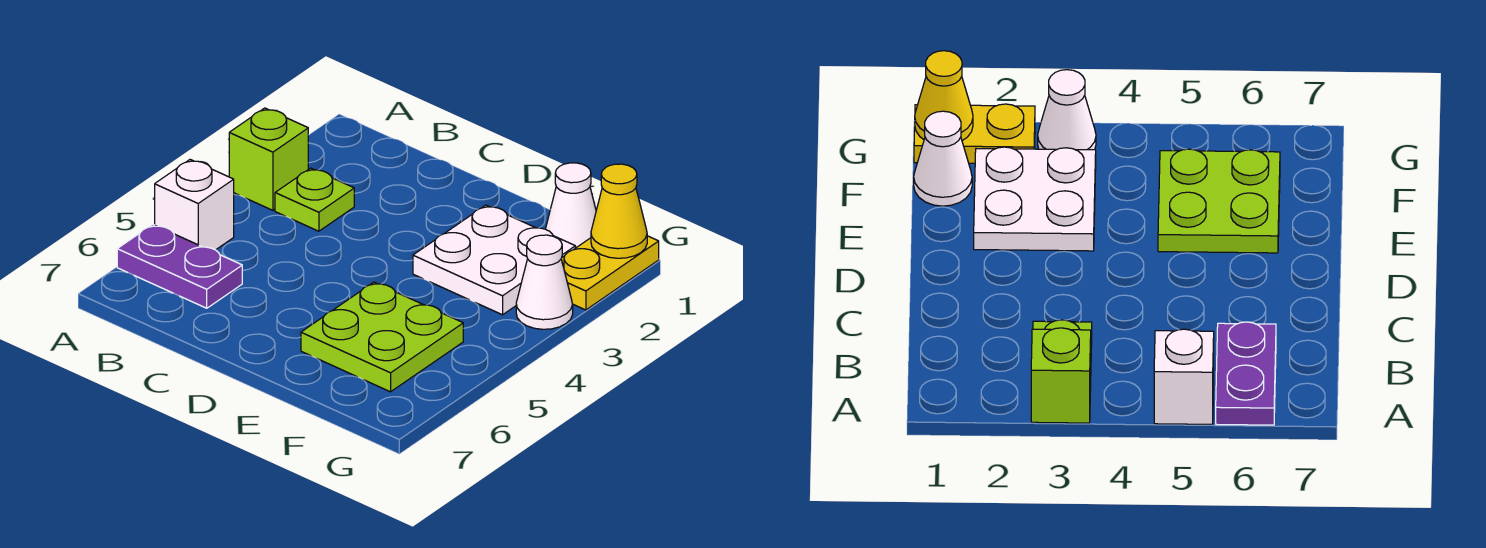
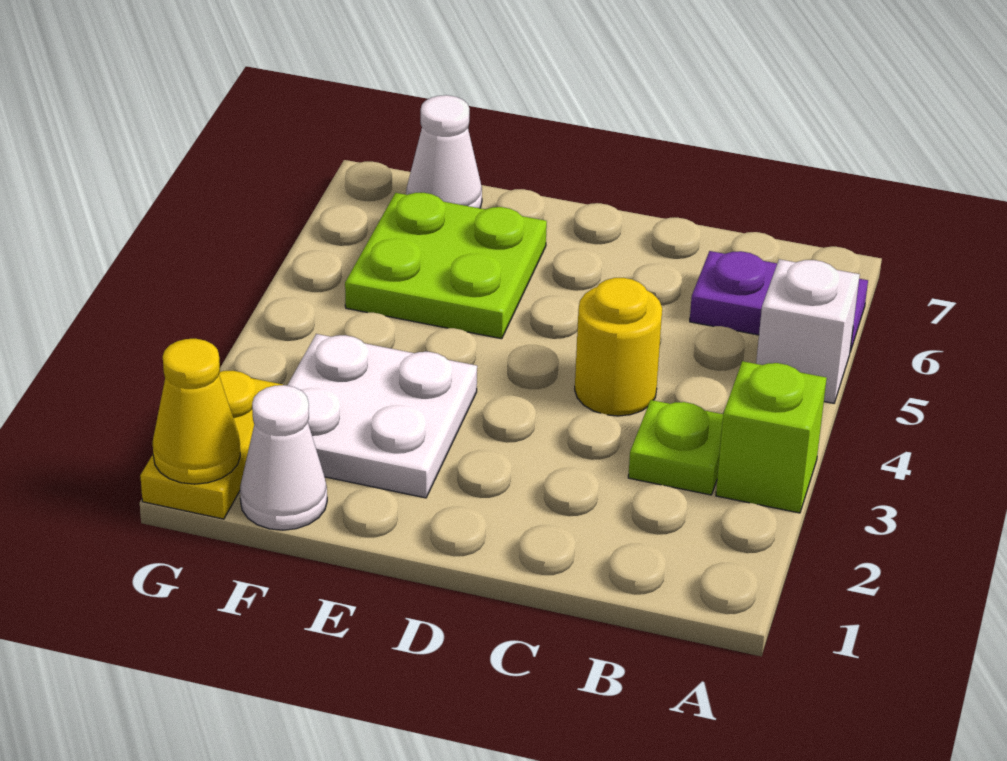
none -> yellow round brick C4 level 1
white cone G3 level 1 -> white cone F7 level 1

